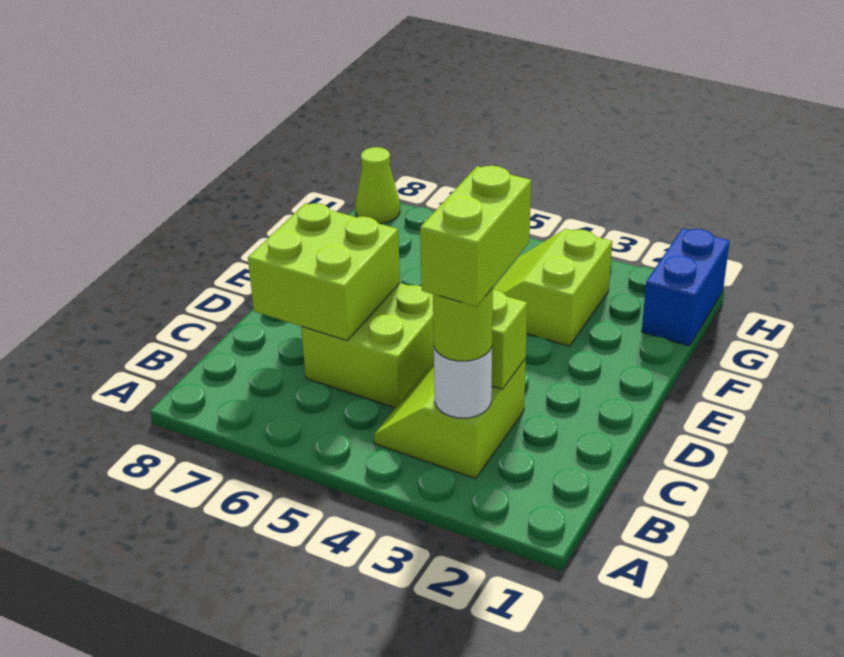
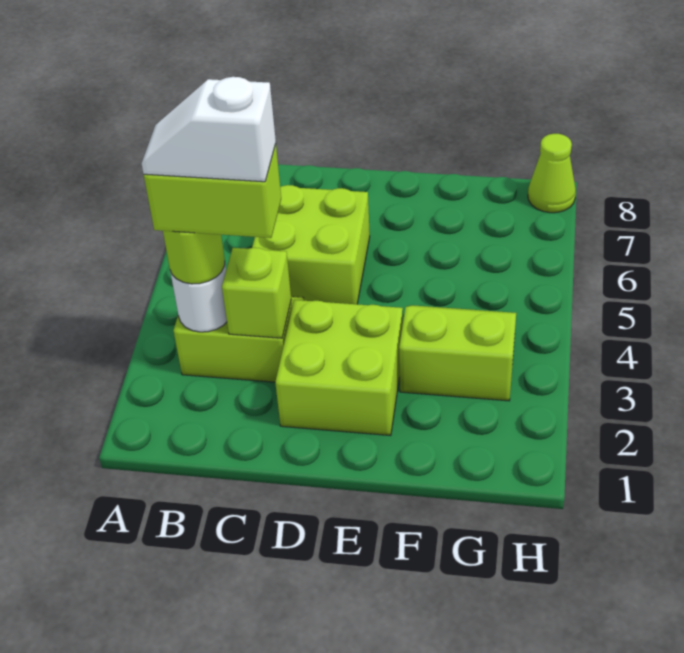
none -> white slope B3:C3 level 5 top C
lime brick C6:D7 level 2 -> lime brick D2:E3 level 1
blue brick G1:H1 level 1 -> none

